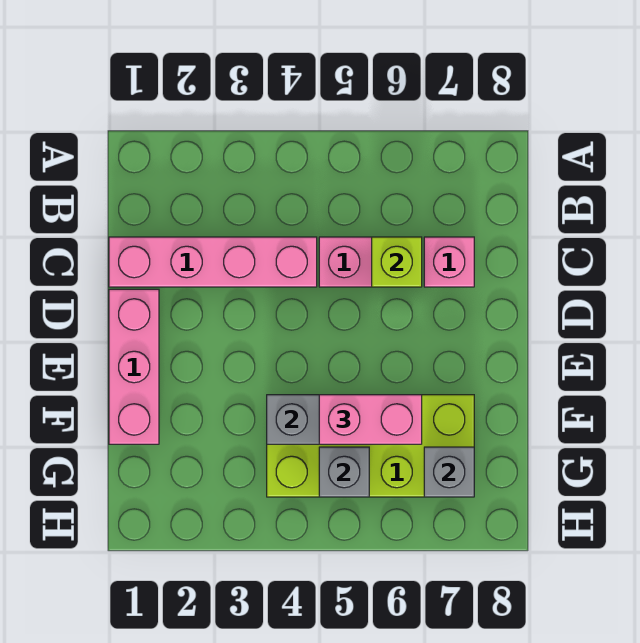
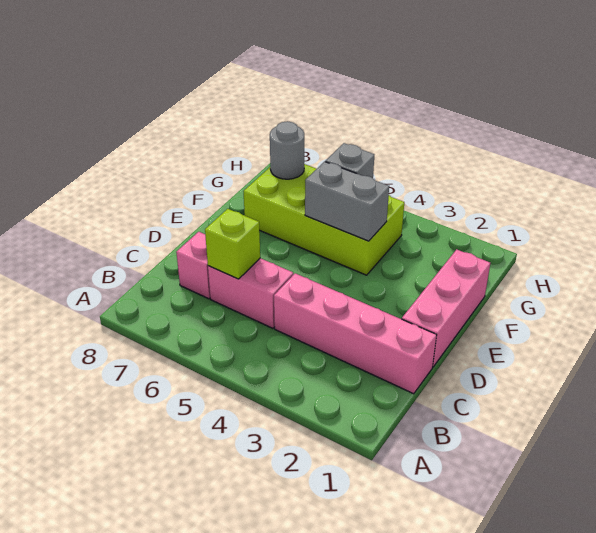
pink brick F5:F6 level 3 -> none
grey brick G7 level 2 -> grey round brick G7 level 2

